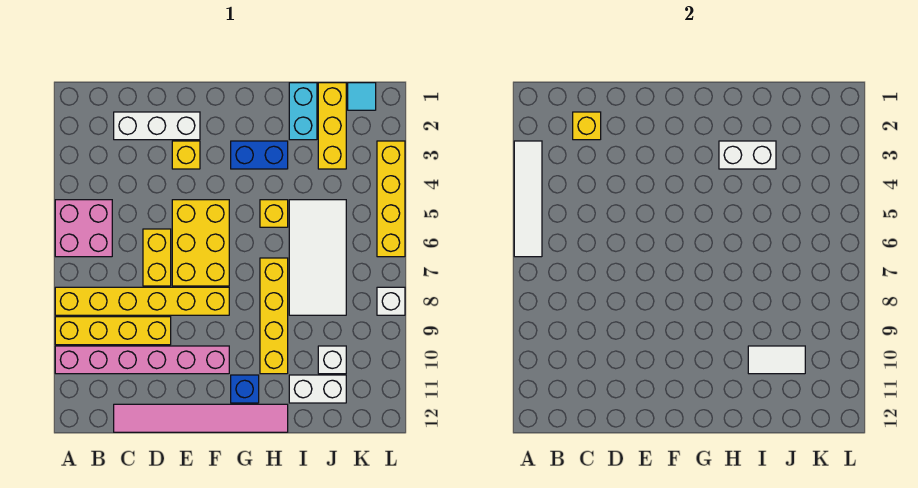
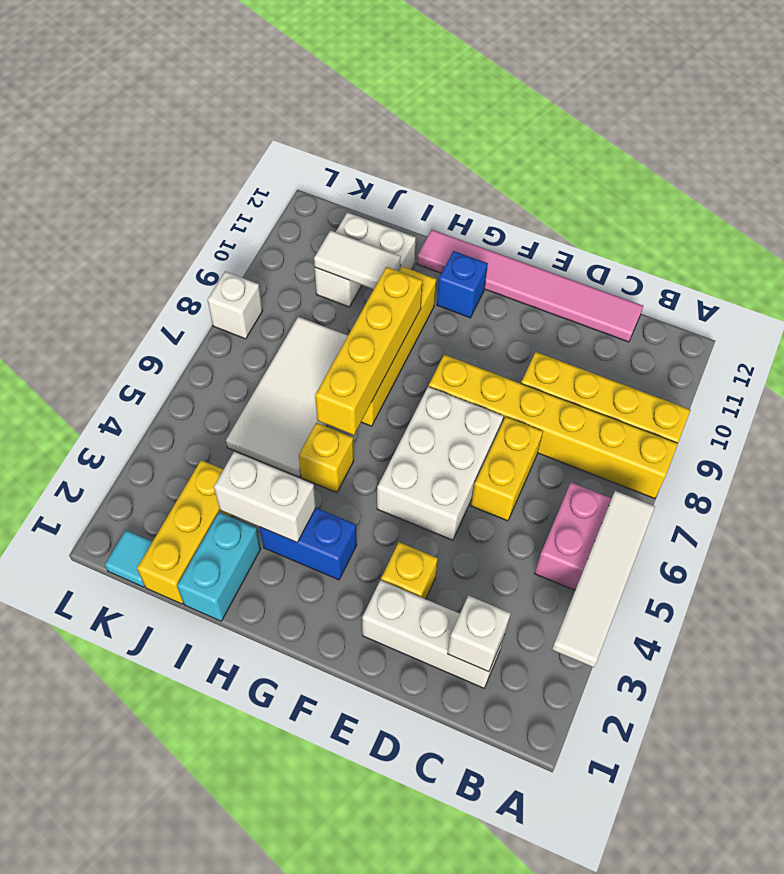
pink brick A10:F10 level 1 -> none
yellow brick C2 level 2 -> white brick C2 level 2
yellow brick E5:F7 level 1 -> white brick E5:F7 level 1
yellow brick L3:L6 level 1 -> yellow brick H6:H9 level 2

